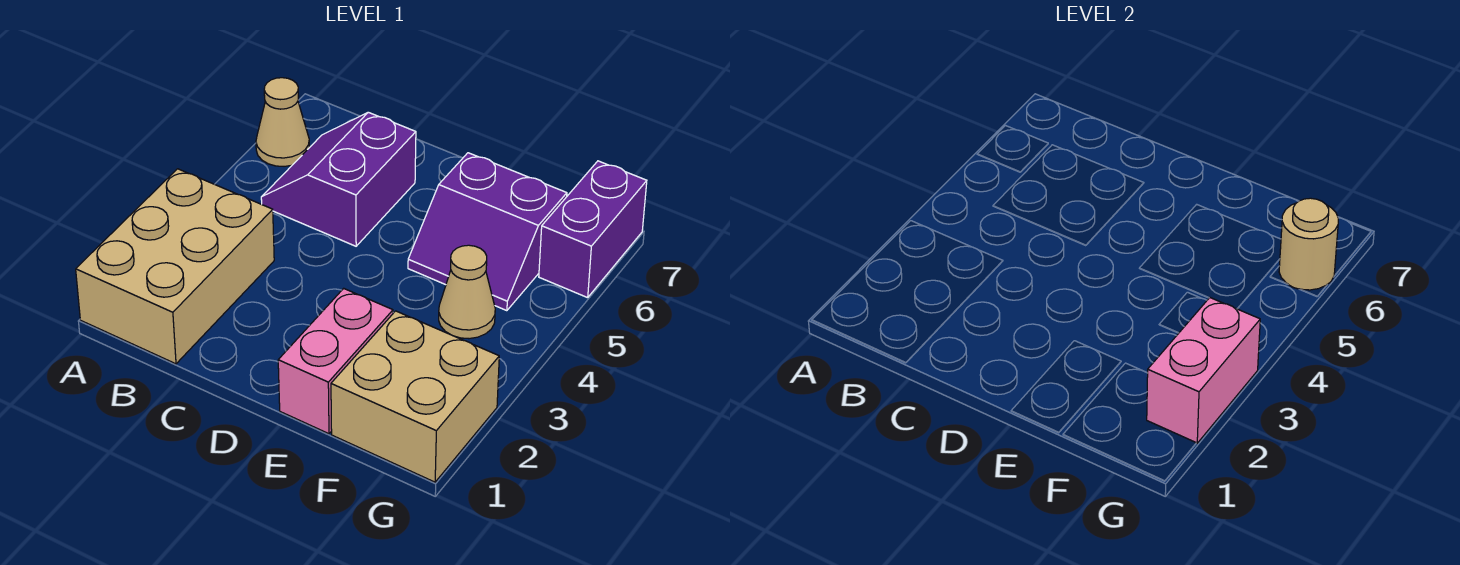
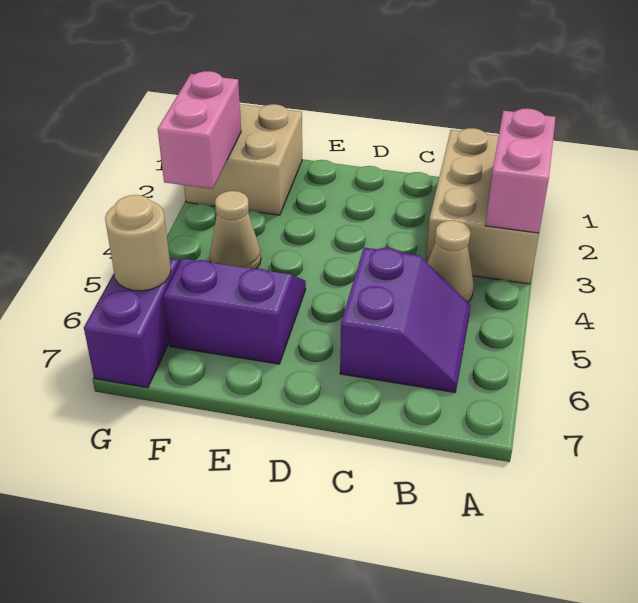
tan cone A6 level 1 -> tan cone B4 level 1
pink brick E1:E2 level 1 -> pink brick A2:A3 level 2

